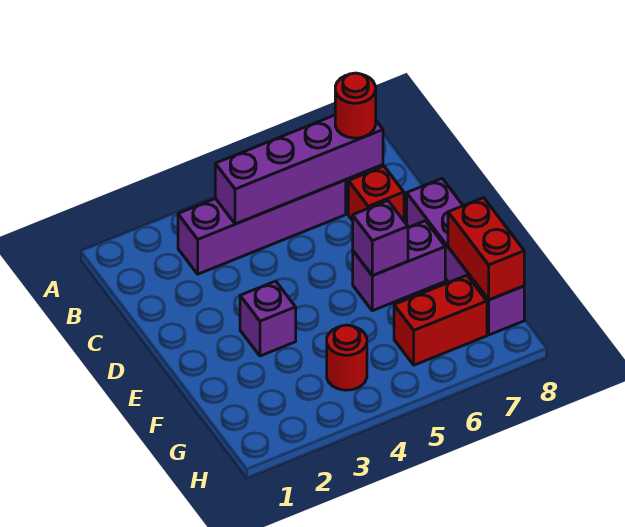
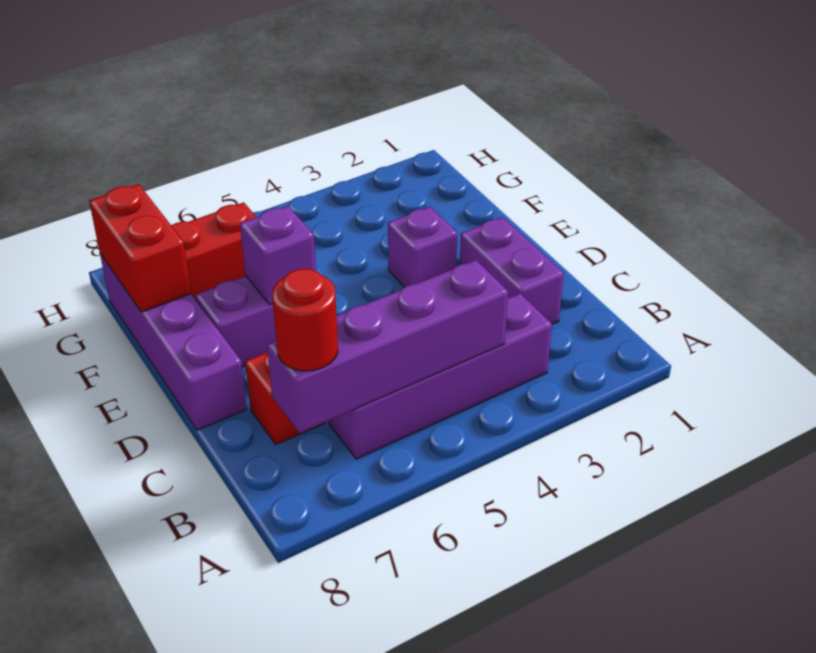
none -> purple brick C2:D2 level 1
red round brick G4 level 1 -> none

